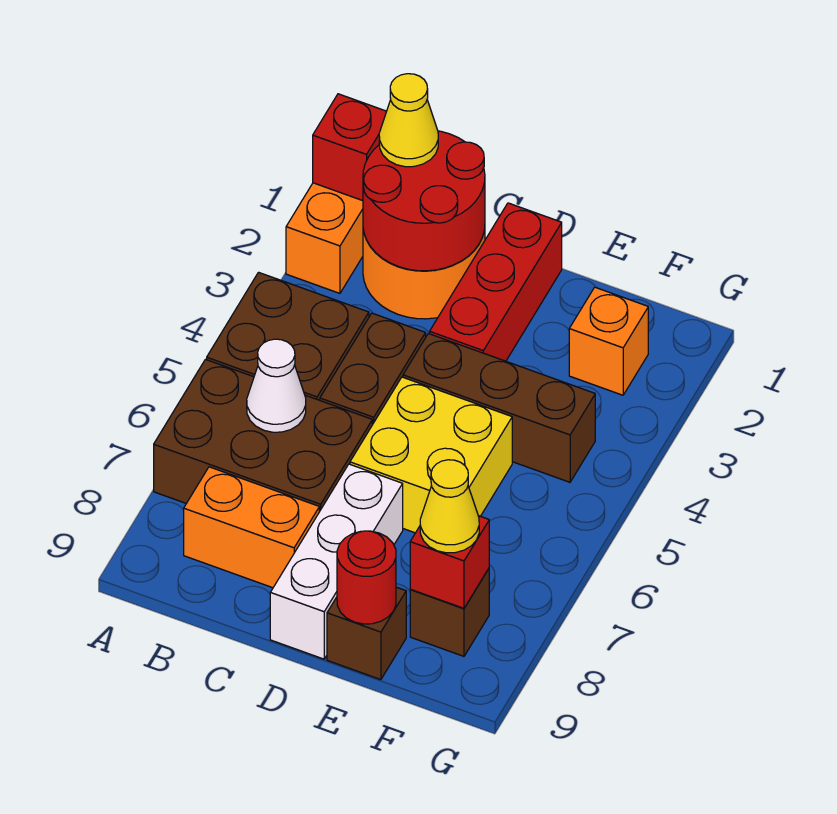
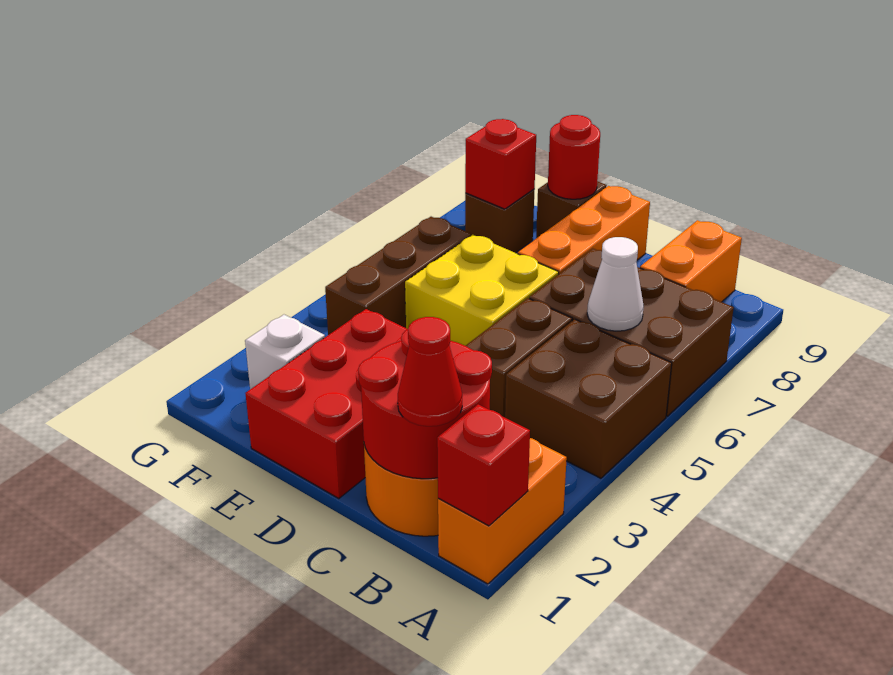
yellow cone B1 level 3 -> red cone B1 level 3
orange brick B8:C8 level 1 -> orange brick B8:B9 level 1
red brick D1:D3 level 1 -> red brick D1:E3 level 1
brown brick D4:F4 level 1 -> brown brick F4:F6 level 1
white brick D7:D9 level 1 -> orange brick D7:D9 level 1
orange brick F2 level 1 -> white brick F2 level 1
yellow cone F8 level 3 -> none

